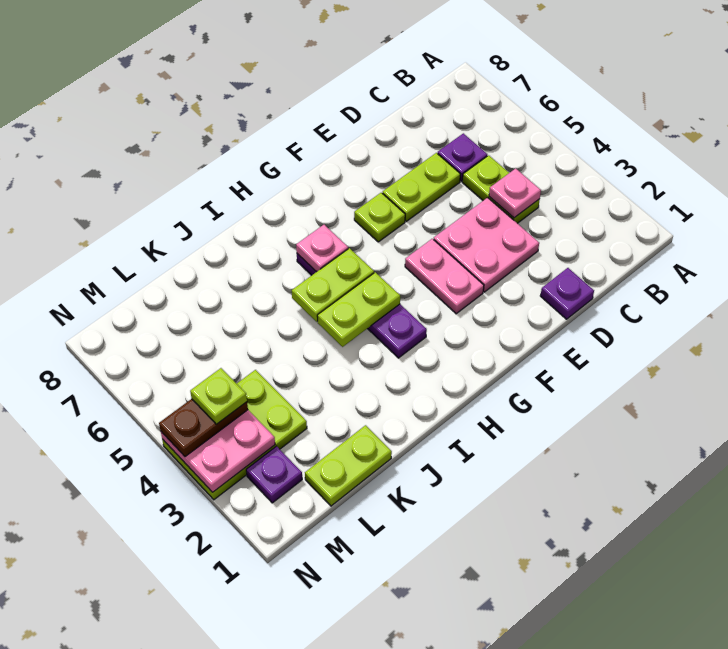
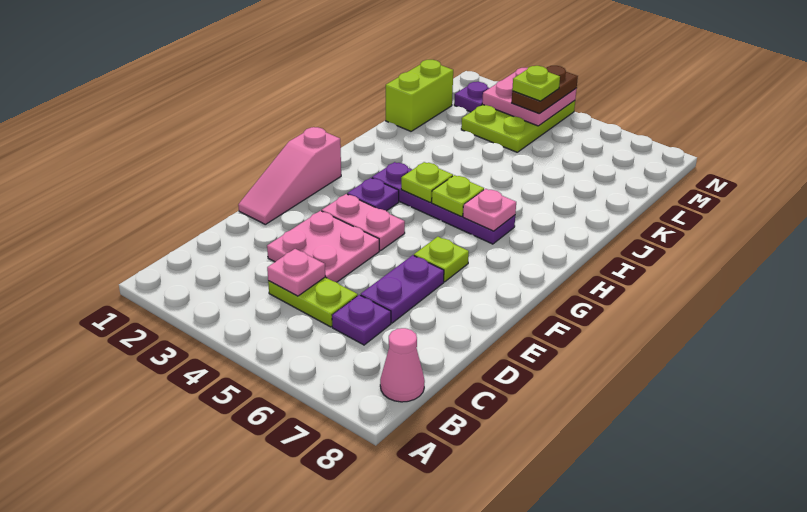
none -> pink cone B8 level 1
purple plate D1 level 1 -> purple plate G3 level 1
lime plate D6:E6 level 1 -> purple plate D6:E6 level 1
none -> pink slope E1:G1 level 1 top G
lime plate H4:I4 level 2 -> lime plate H4 level 2
lime plate H5:I5 level 2 -> lime plate H5 level 2
lime plate K1:L1 level 1 -> lime brick K1:L1 level 1

